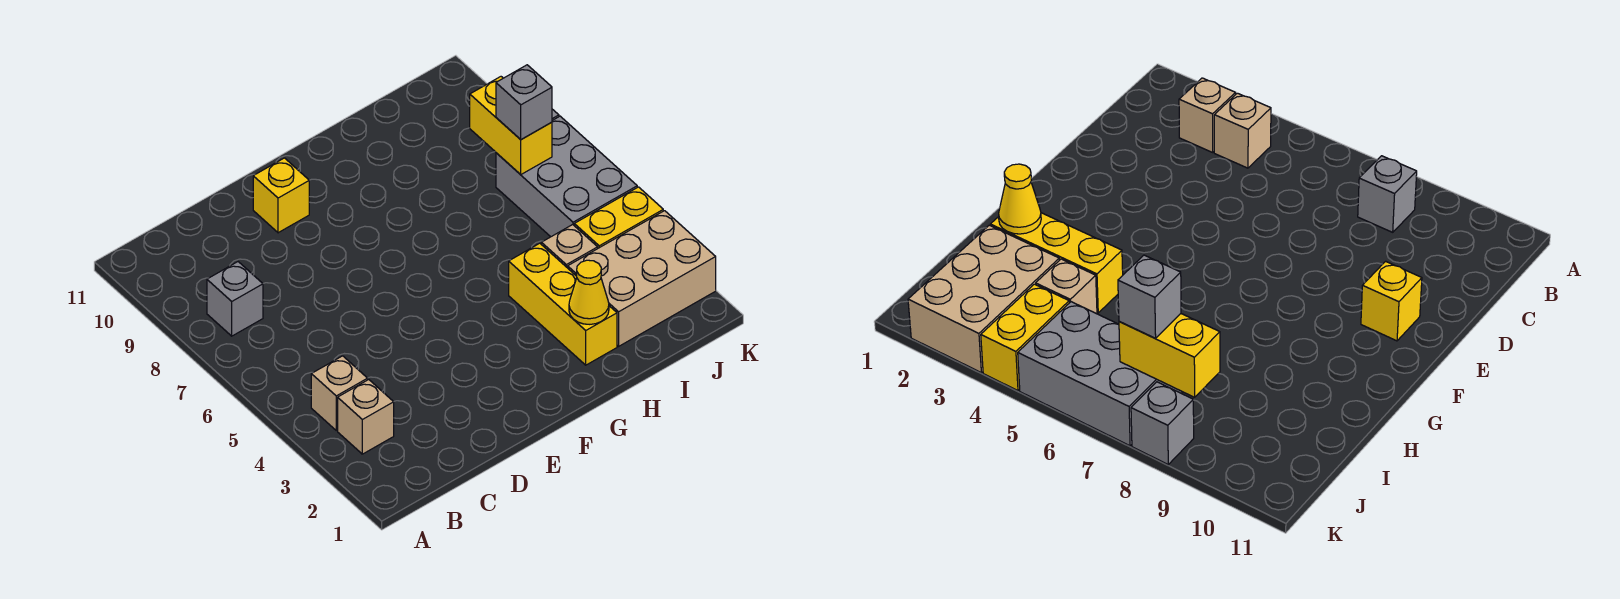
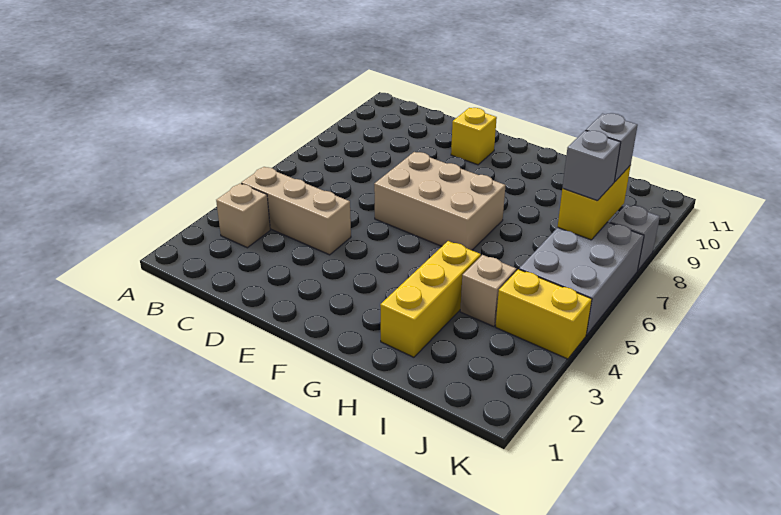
tan brick B4 level 1 -> tan brick B4:D4 level 1
grey brick B8 level 1 -> grey brick J8 level 3
yellow cone H2 level 2 -> none
tan brick I2:K3 level 1 -> tan brick E6:G7 level 1

